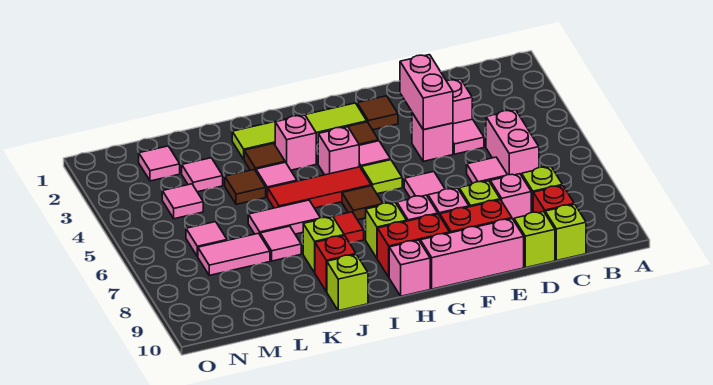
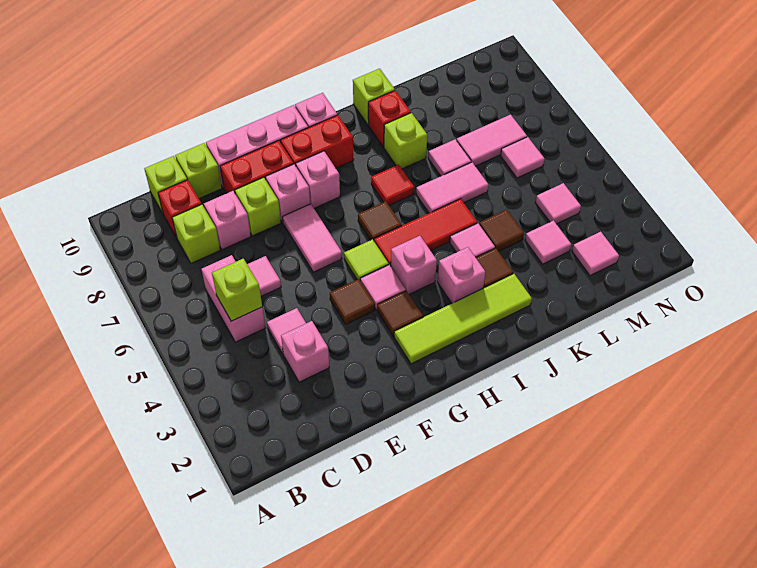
pink brick E3:E4 level 2 -> none
pink brick E4 level 1 -> none
brown tile F2 level 1 -> brown tile F4 level 1
lime brick H8 level 1 -> lime brick C5 level 2

